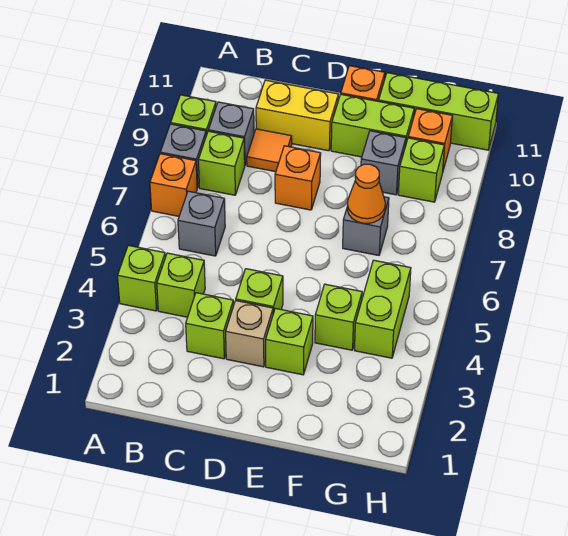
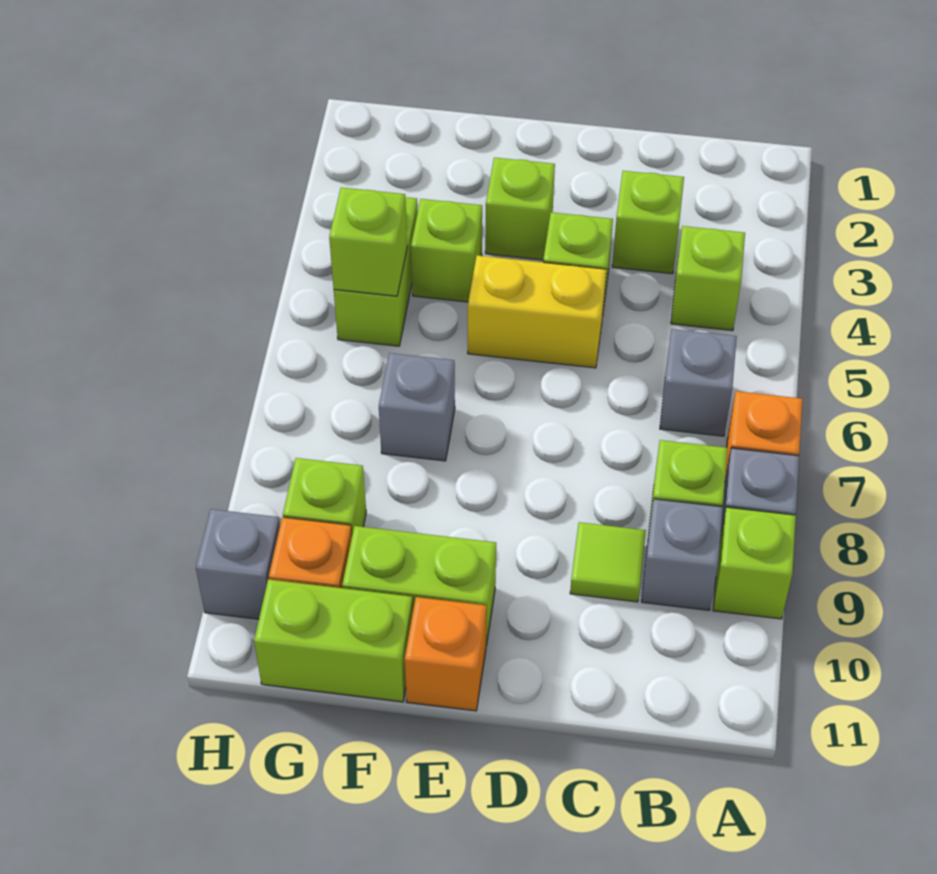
lime brick A4 level 1 -> lime brick G5 level 2
orange tile C9 level 1 -> lime tile C9 level 1
yellow brick C10:D10 level 1 -> yellow brick D5:E5 level 1
tan brick D3 level 1 -> none
orange brick D8 level 1 -> none
orange cone F7 level 2 -> none
grey brick F9 level 1 -> grey brick H10 level 1
lime brick F11:H11 level 1 -> lime brick F11:G11 level 1

